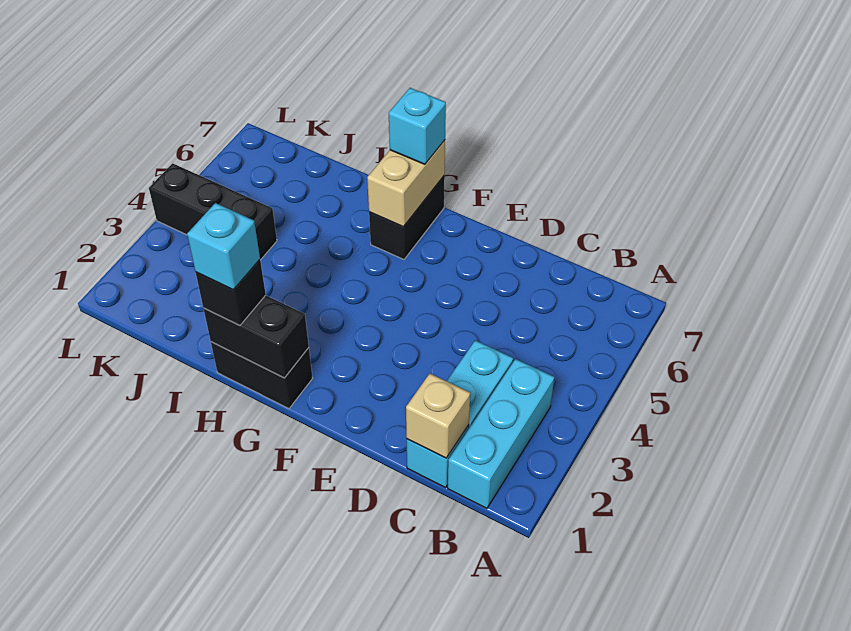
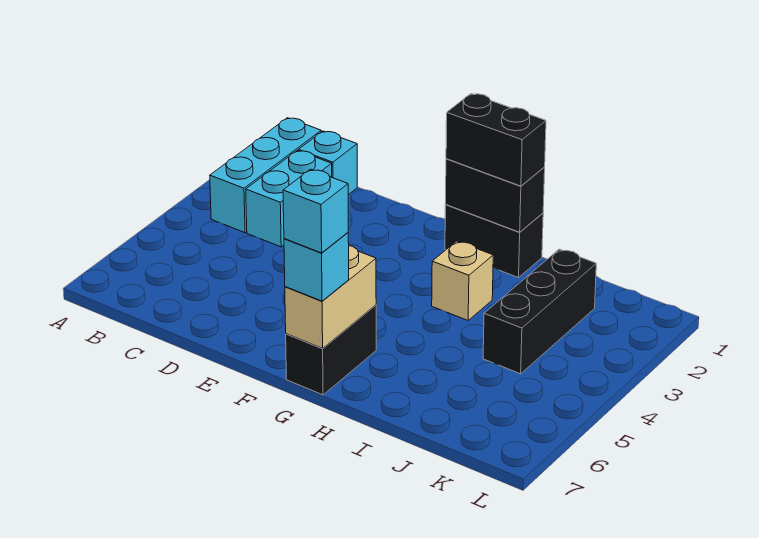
tan brick C1 level 2 -> tan brick H3 level 1
black brick H1 level 3 -> black brick G1:H1 level 3
cyan brick H1 level 4 -> cyan brick G7 level 4
black brick J4:L4 level 1 -> black brick J2:J4 level 1

